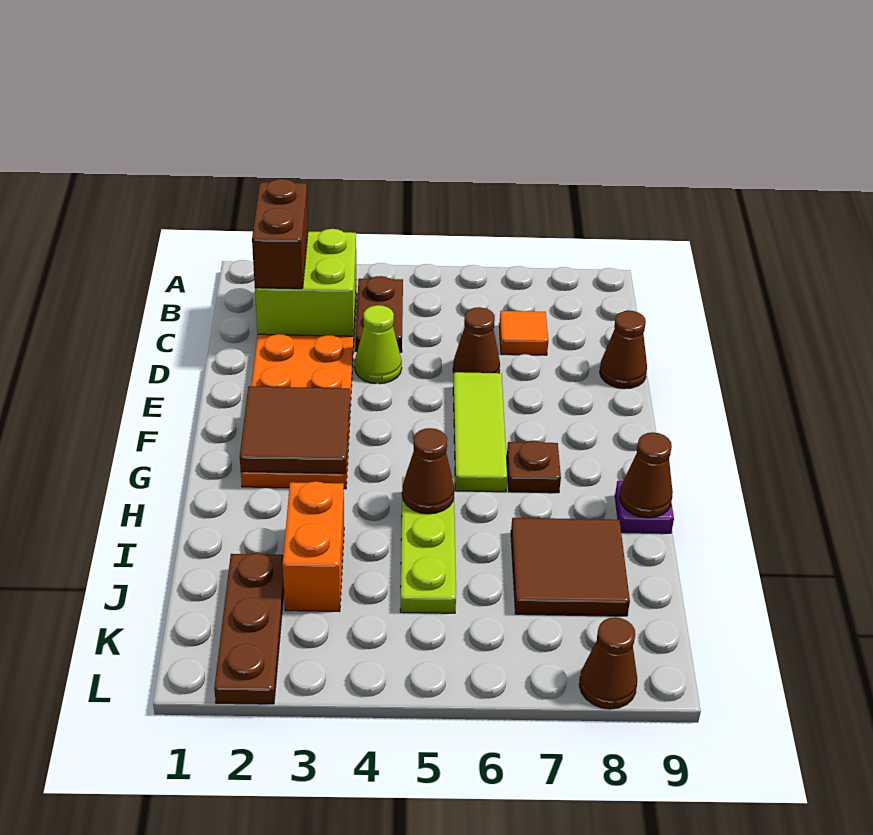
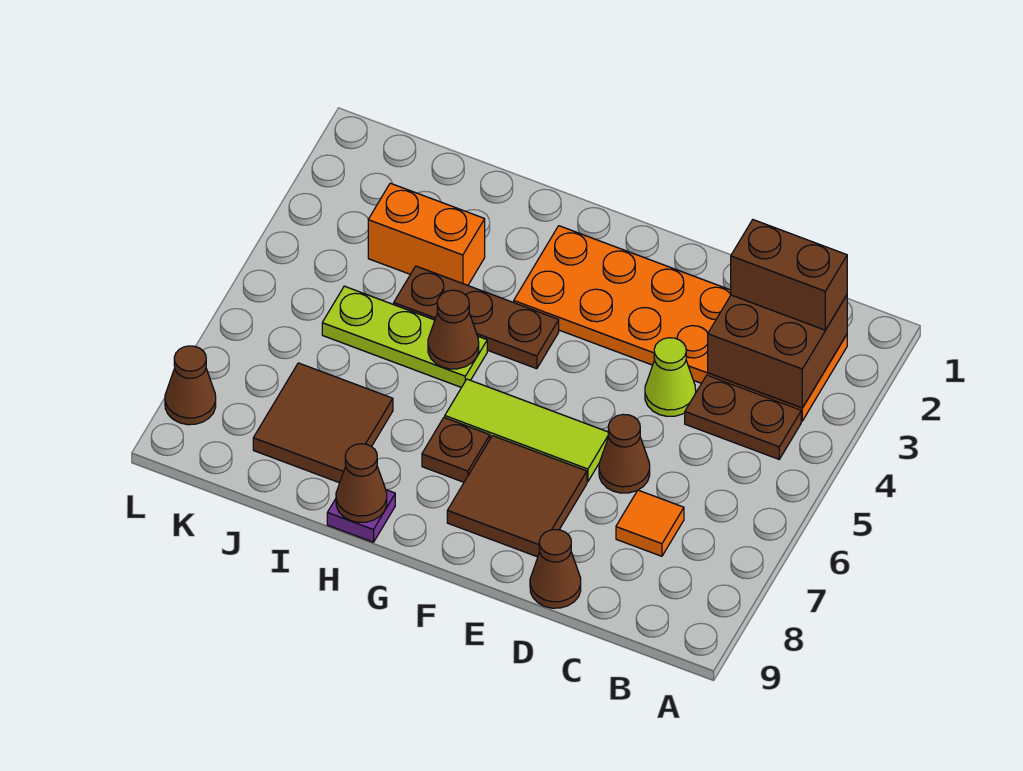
lime brick B2:C3 level 2 -> brown brick B2:C3 level 2
brown tile F2:G3 level 2 -> brown tile E7:F8 level 1
brown plate J2:L2 level 1 -> brown plate G4:I4 level 1

